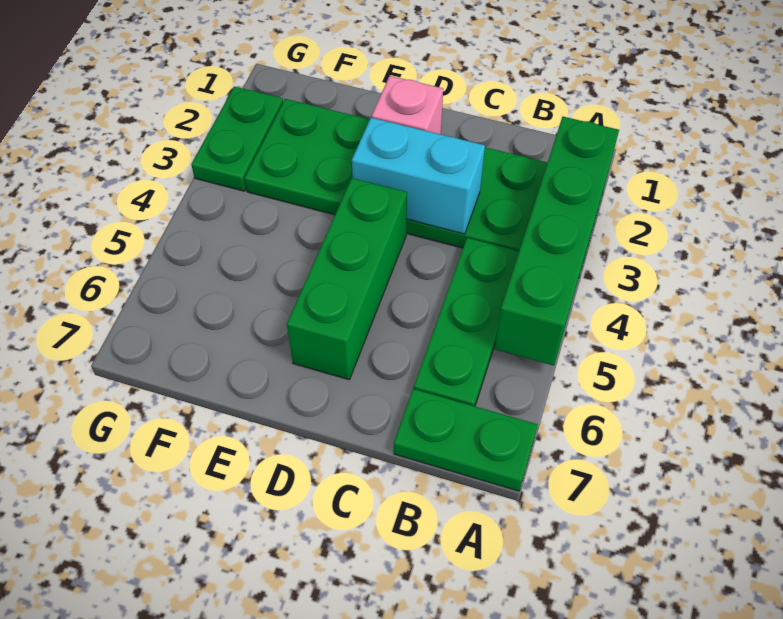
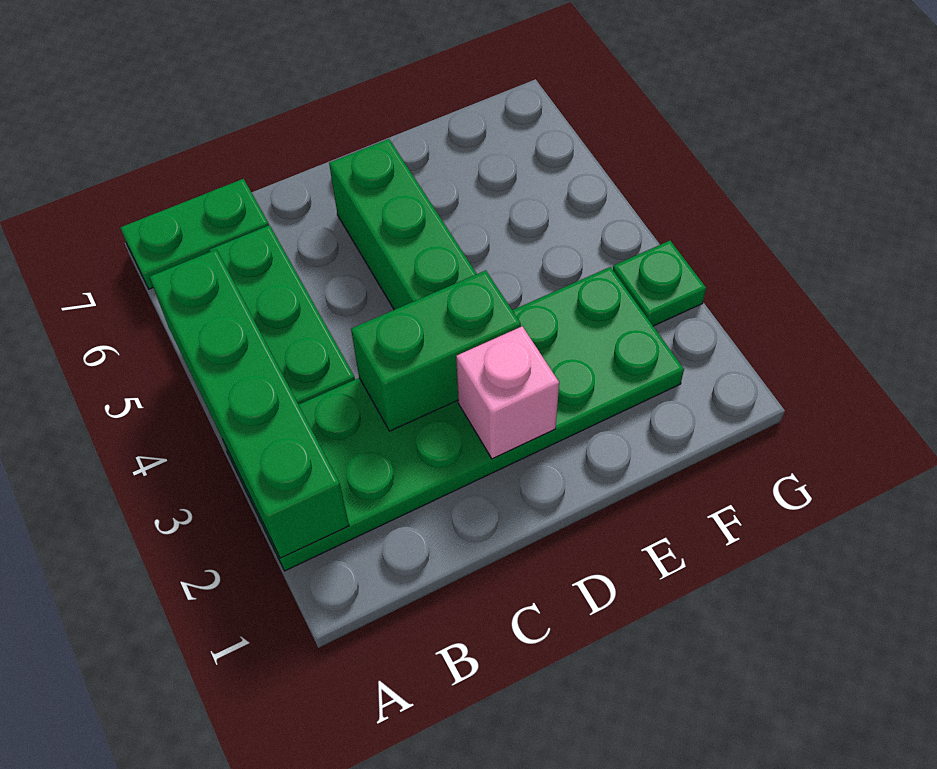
cyan brick C3:D3 level 2 -> green brick C3:D3 level 2
green plate G2:G3 level 1 -> green plate G3 level 1

